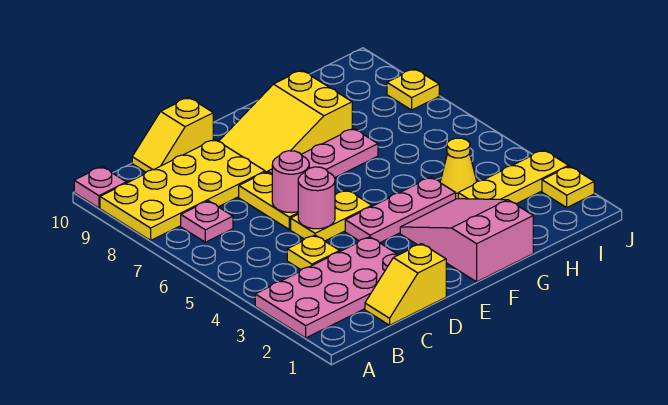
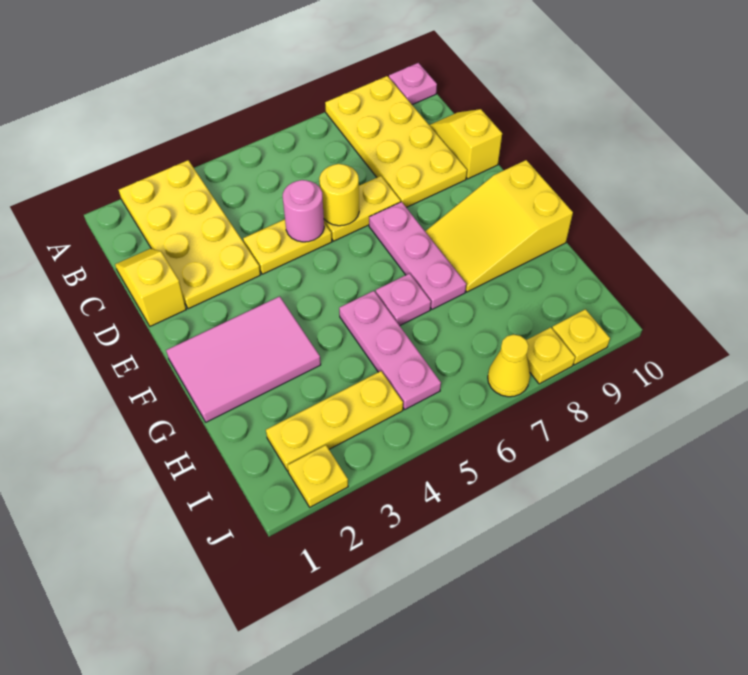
pink plate A2:D3 level 1 -> yellow plate A2:D3 level 1
pink plate B7 level 1 -> pink plate G6 level 1
yellow plate C4 level 1 -> yellow plate J9 level 1
yellow plate D5:E5 level 1 -> yellow plate D4:D5 level 1
pink round brick D6 level 2 -> yellow round brick D6 level 2
pink plate E4:G4 level 1 -> pink plate G5:I5 level 1
yellow slope E8:G9 level 1 top G -> yellow slope F8:G10 level 1 top 10
pink slope F1:G3 level 1 top 1 -> pink tile F1:G3 level 1
yellow plate H3:J3 level 1 -> yellow plate I2:I4 level 1
yellow cone H4 level 1 -> yellow cone J7 level 1

